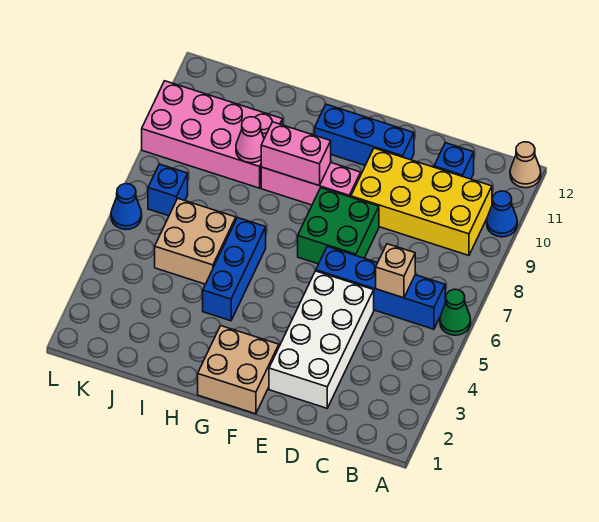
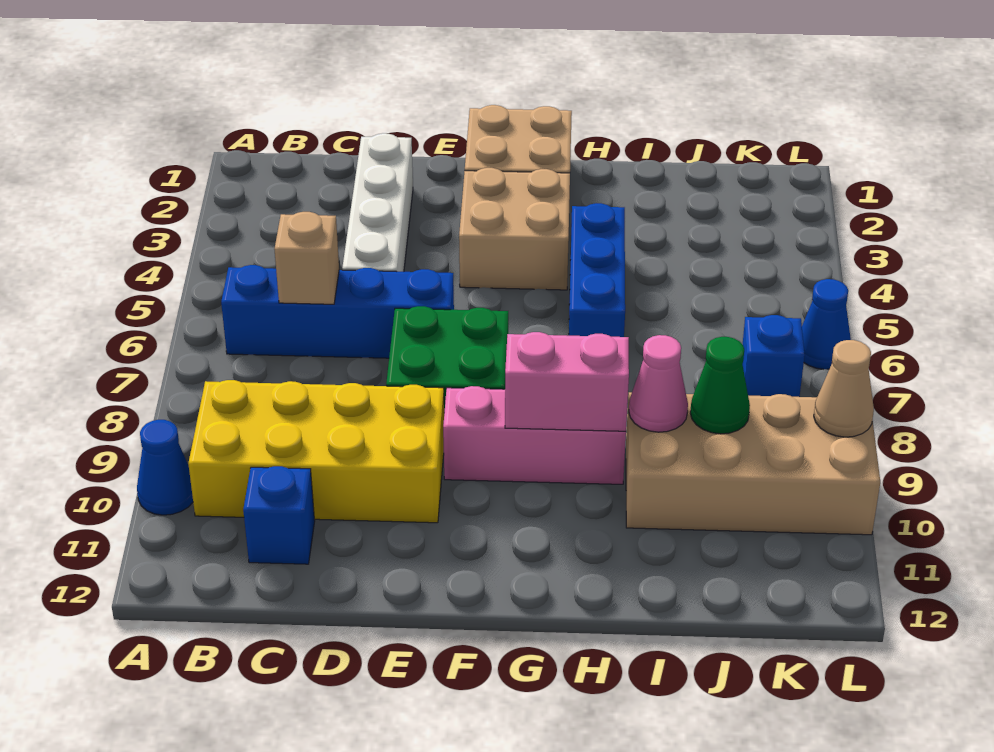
green cone A6 level 1 -> green cone J9 level 2
tan cone A12 level 1 -> tan cone L9 level 2
white brick D2:E5 level 1 -> white brick D2:D5 level 1
blue brick E11:G11 level 1 -> none
tan brick I5:J6 level 1 -> tan brick F3:G4 level 1
pink brick I9:L10 level 1 -> tan brick I9:L10 level 1

